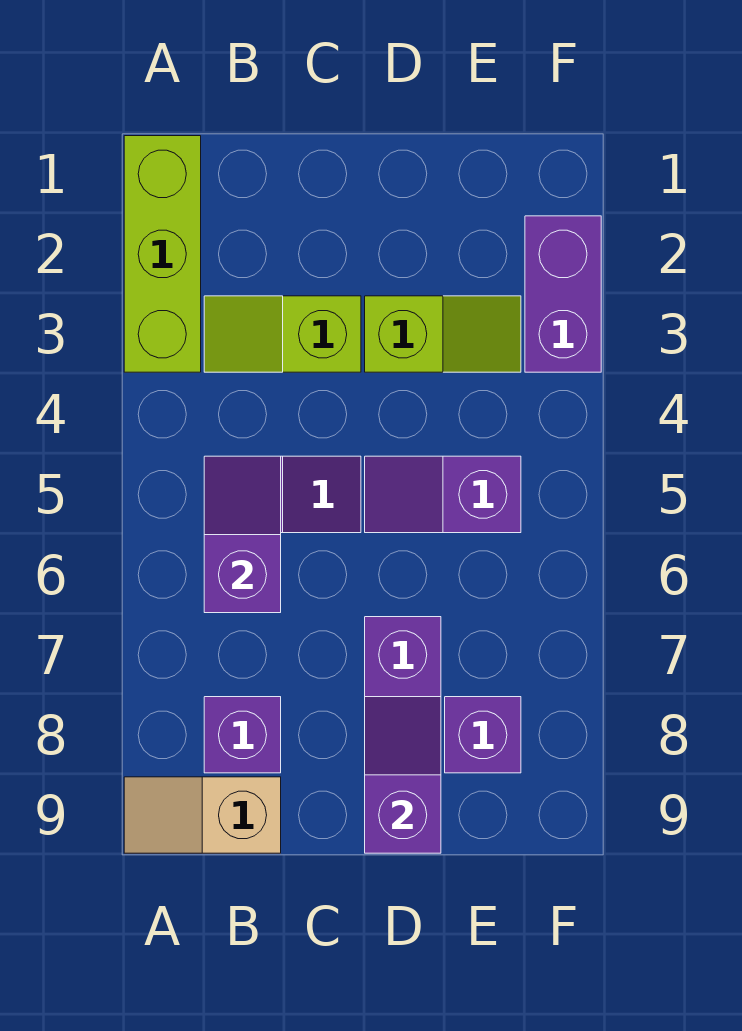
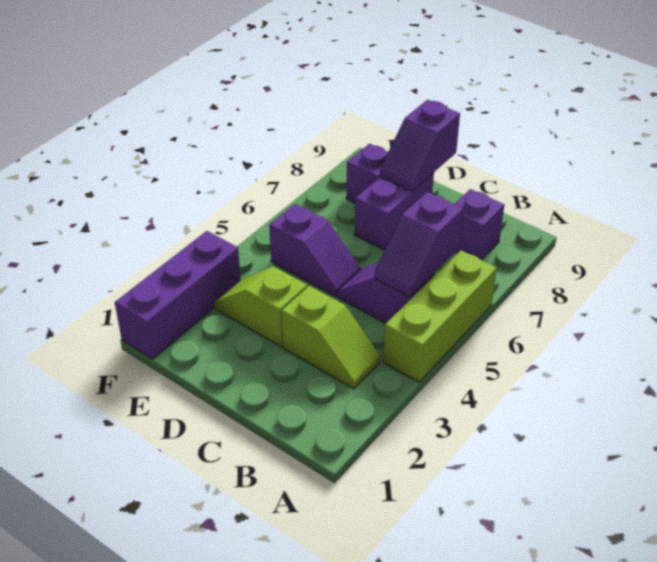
lime brick A1:A3 level 1 -> lime brick A4:A6 level 1
tan slope A9:B9 level 1 top B -> none
purple brick F2:F3 level 1 -> purple brick F1:F3 level 1

